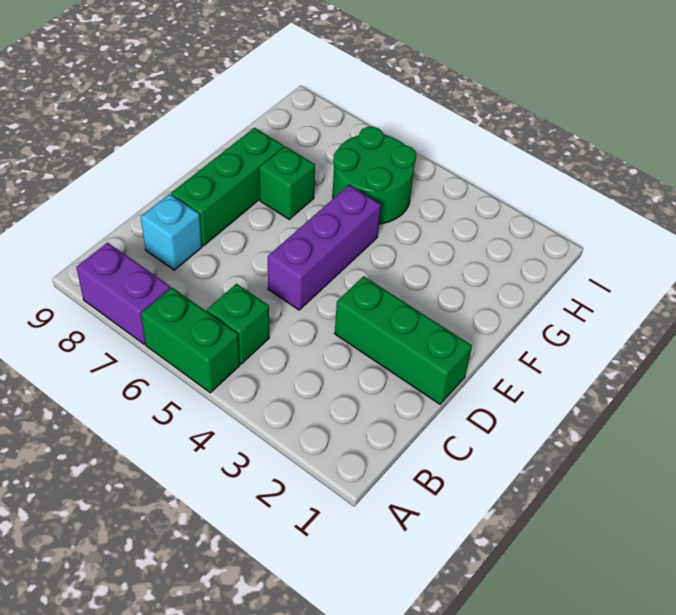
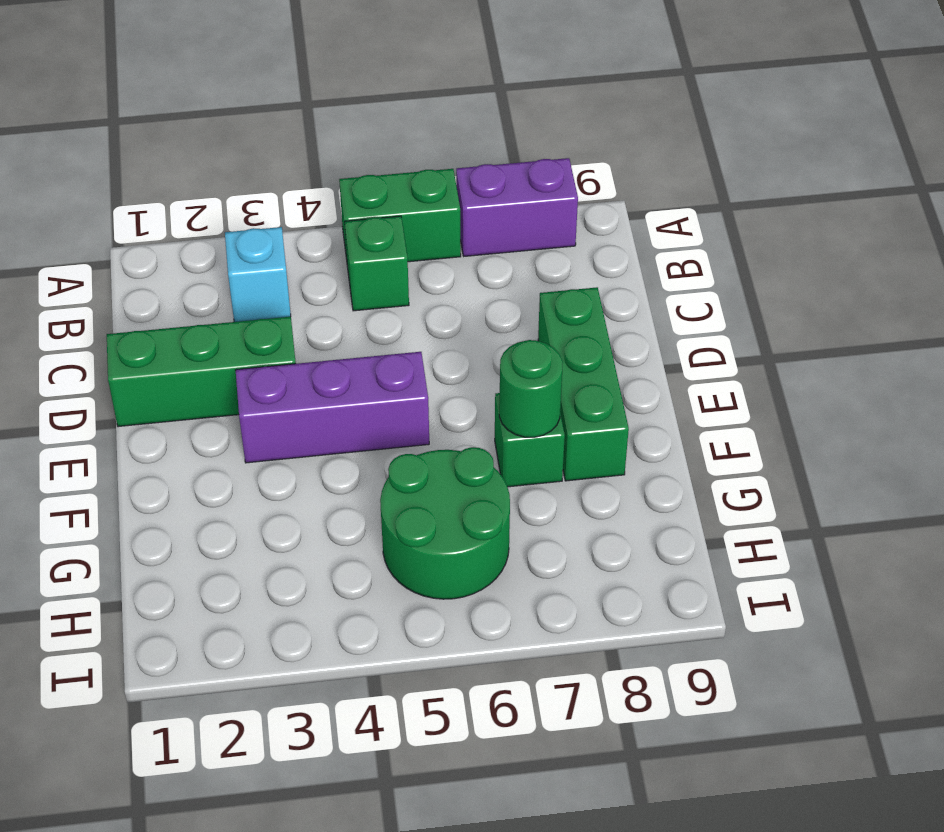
cyan brick C8 level 1 -> cyan brick B3 level 1
purple brick D5:F5 level 1 -> purple brick E3:E5 level 1
none -> green round brick F7 level 2

